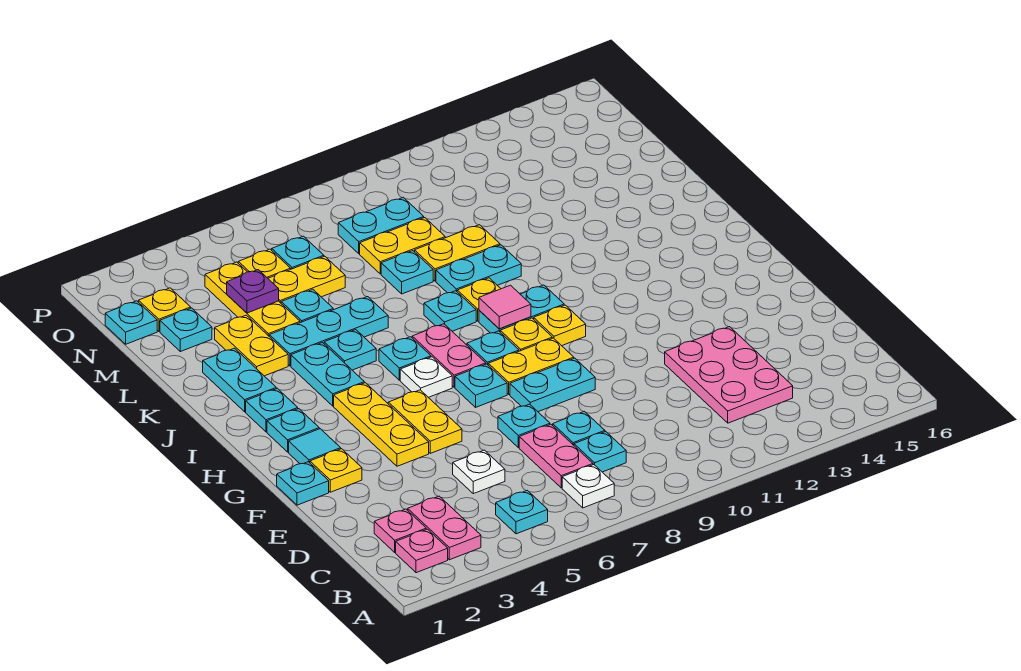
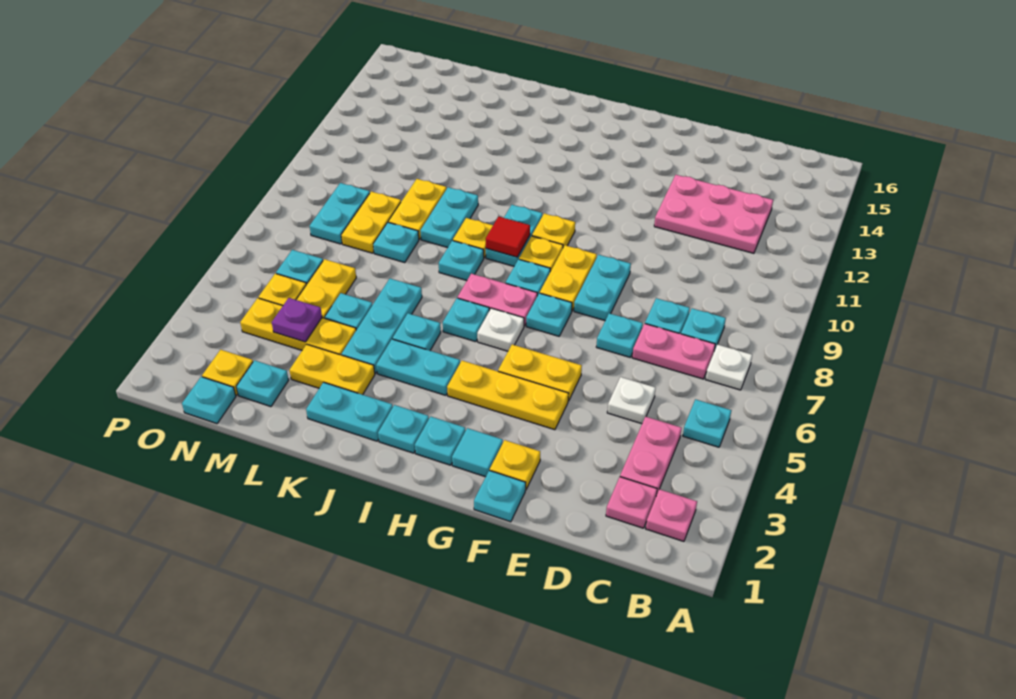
pink plate B3:C3 level 1 -> pink plate C3:C4 level 1
pink tile I9 level 2 -> red tile I9 level 2

